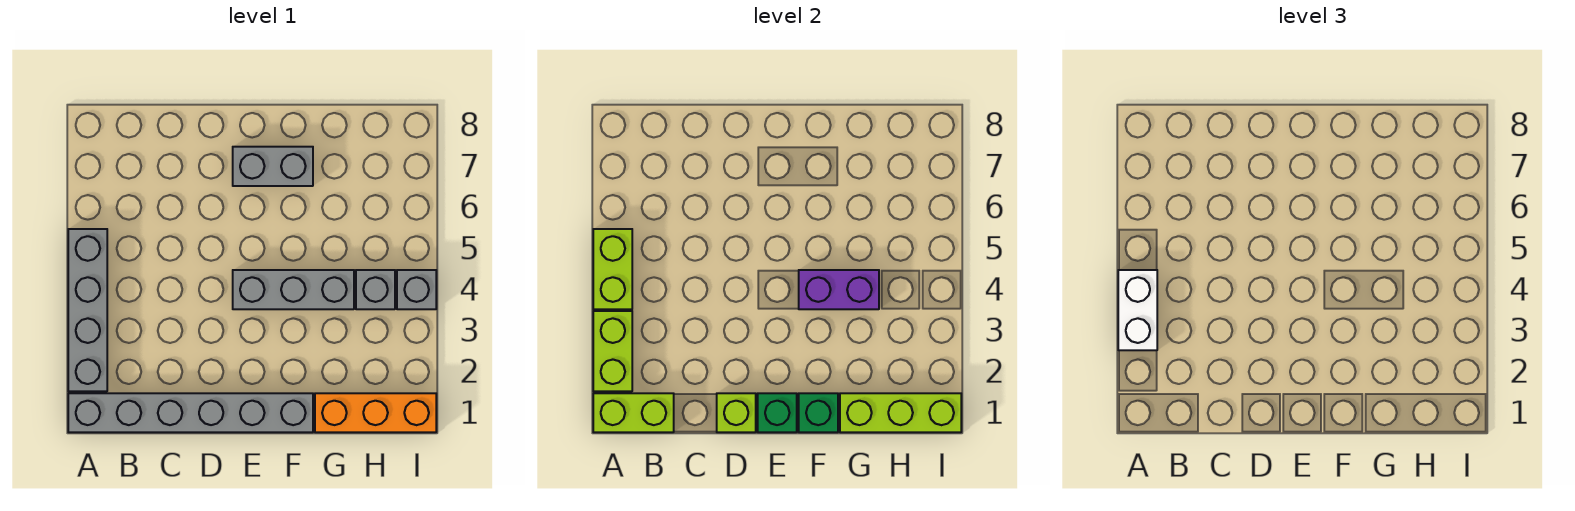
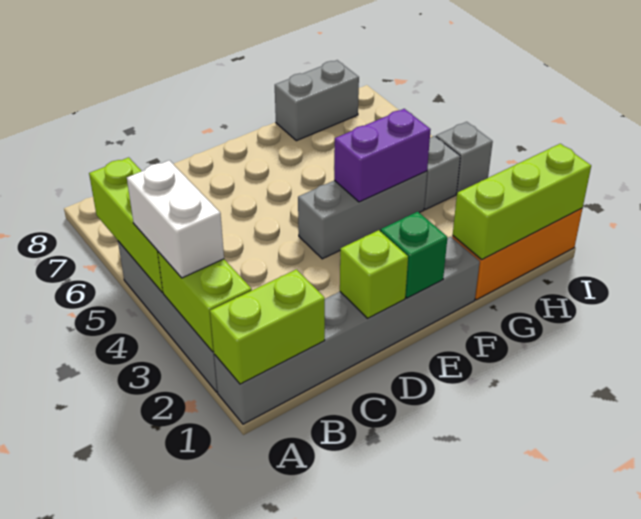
lime brick A4:A5 level 2 -> lime brick A4:A6 level 2
grey brick E7:F7 level 1 -> grey brick G8:H8 level 1
green brick F1 level 2 -> none

